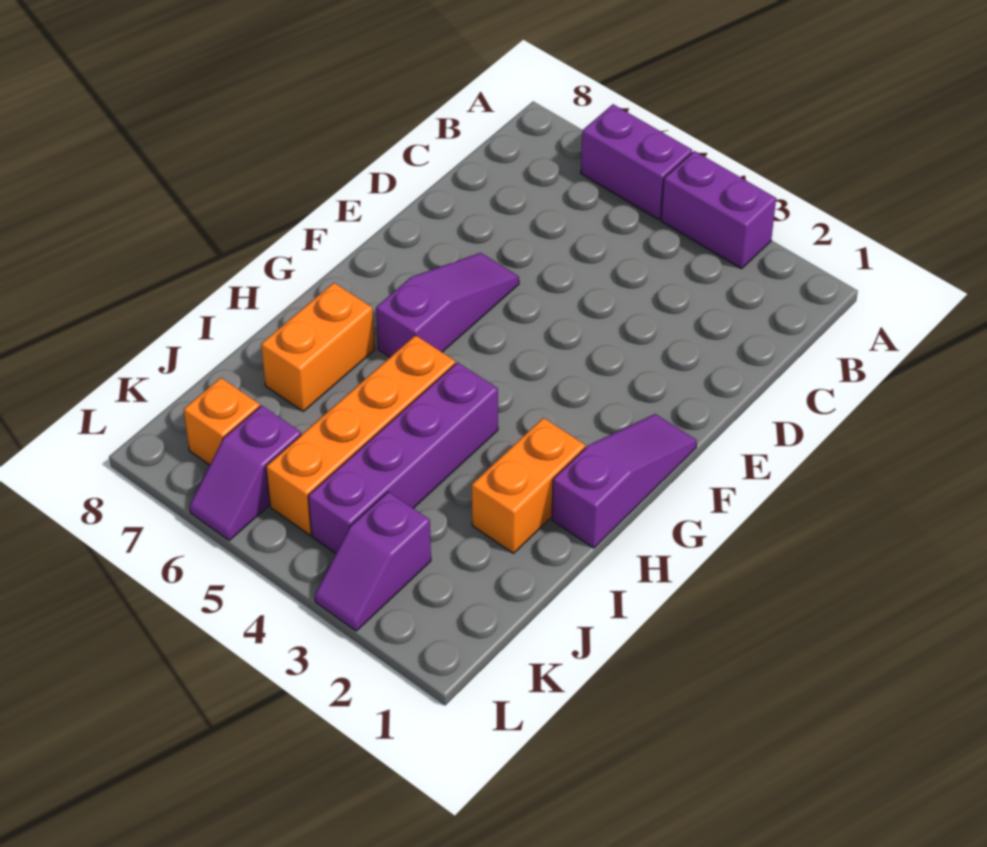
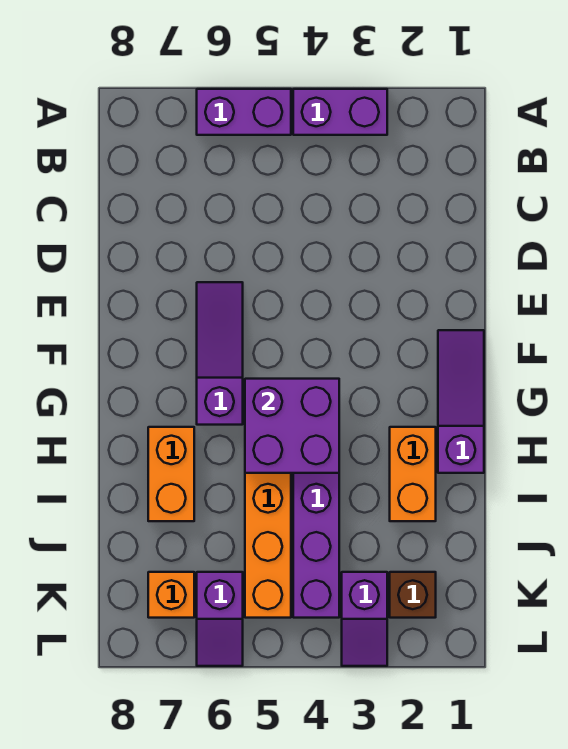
none -> purple brick G4:H5 level 2
none -> brown brick K2 level 1

